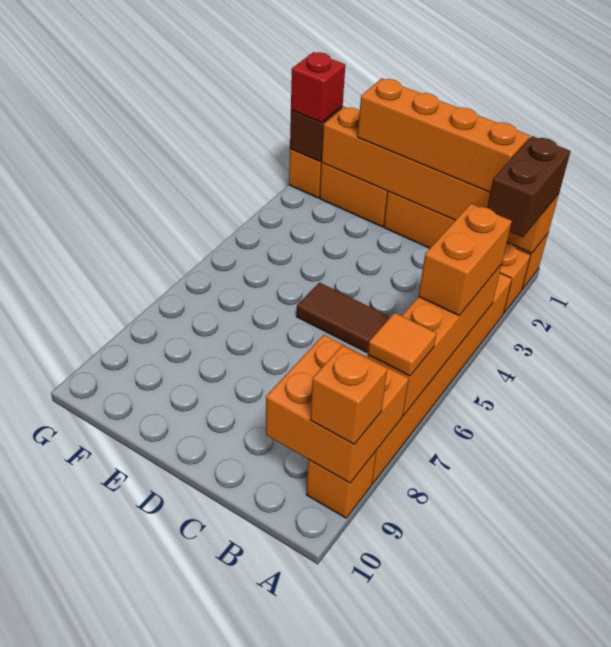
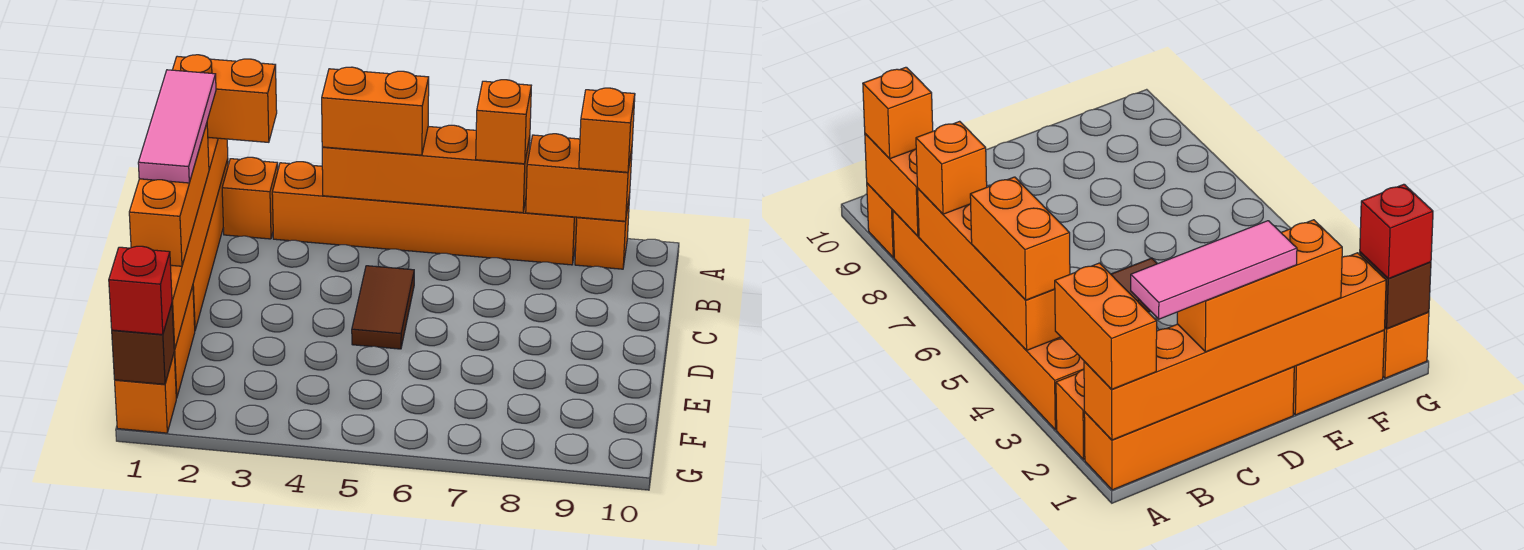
brown brick A1:A2 level 3 -> orange brick A1:A2 level 3
orange tile A7 level 3 -> orange brick A7 level 3
orange brick A8:B9 level 2 -> orange brick A8:A9 level 2
orange brick B1:E1 level 3 -> orange brick C1:E1 level 3
none -> pink tile B1:D1 level 4

